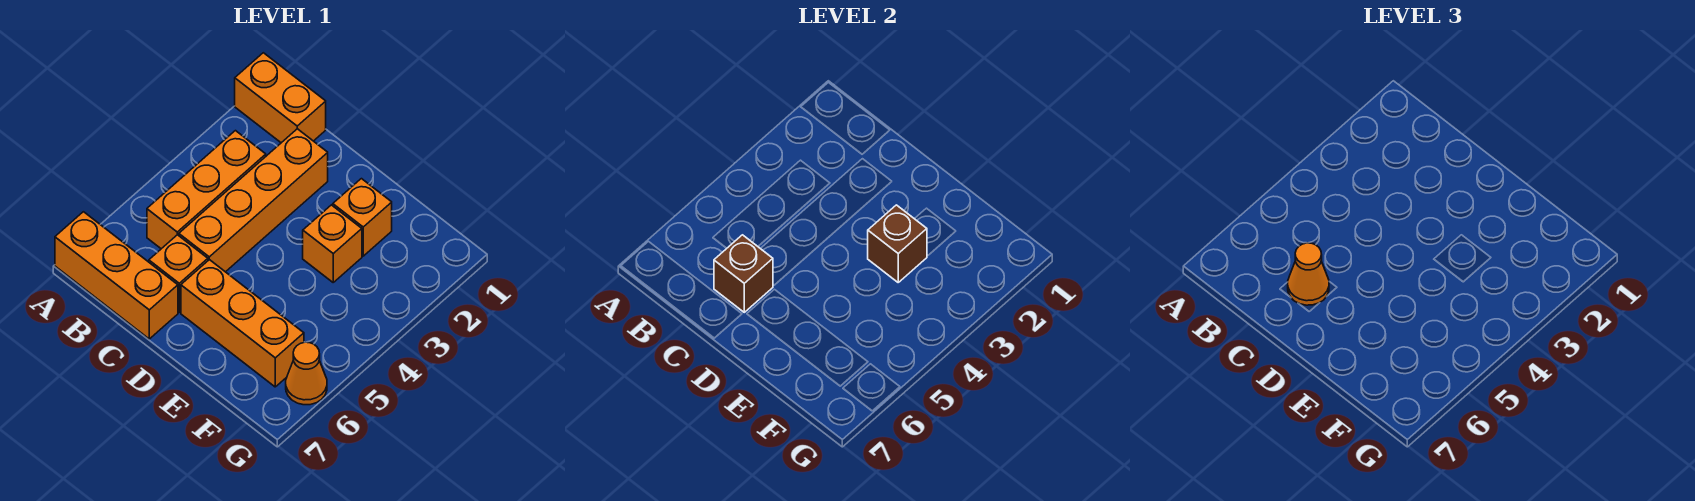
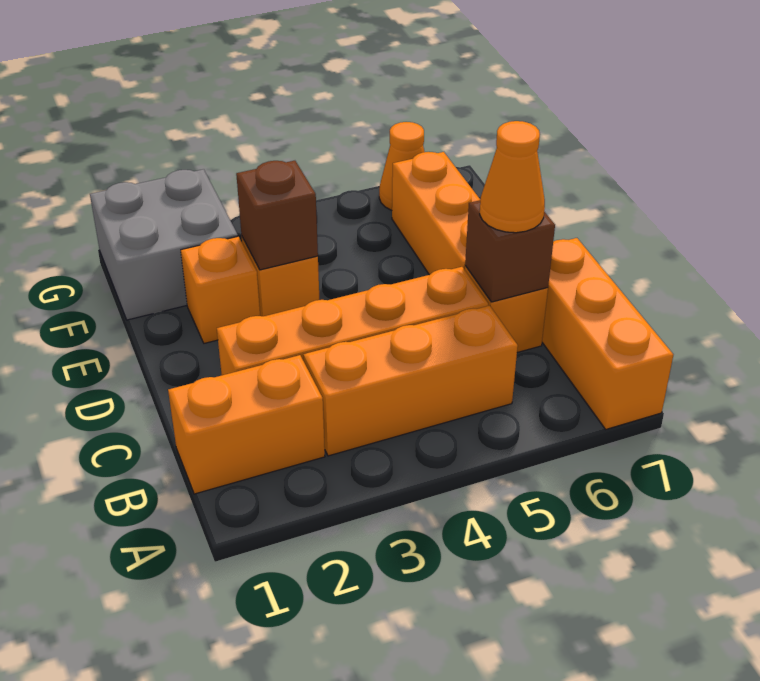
orange brick A1:B1 level 1 -> orange brick B1:B2 level 1
none -> grey brick F1:G2 level 1

